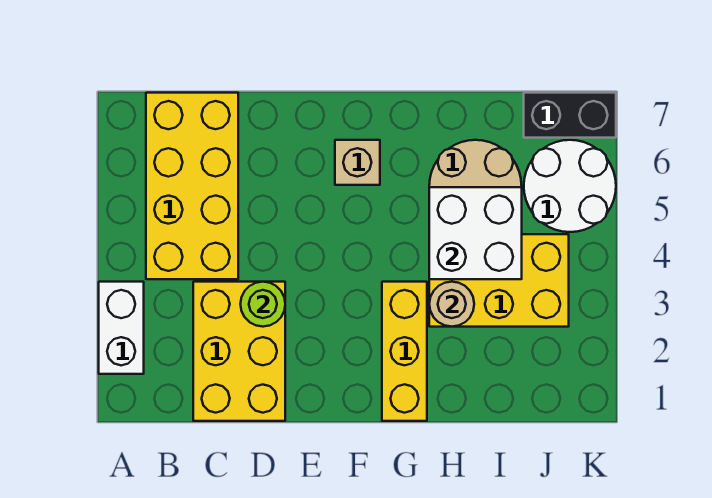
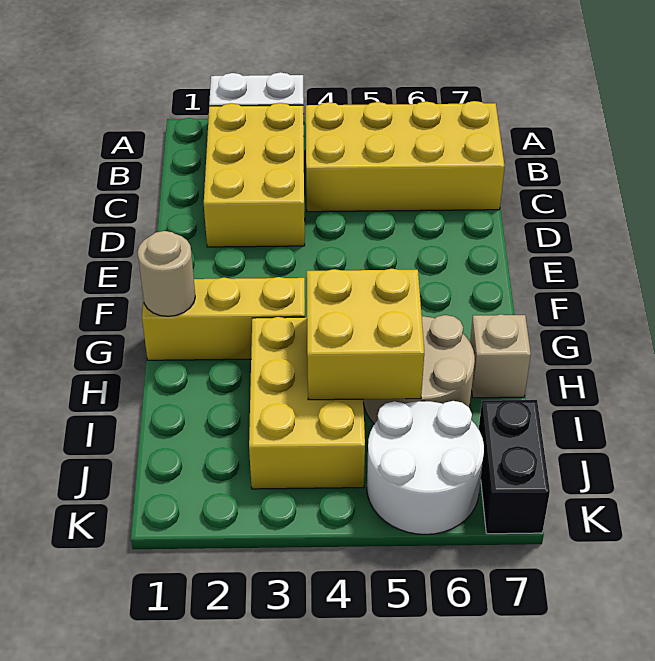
yellow brick C1:D3 level 1 -> yellow brick B2:D3 level 1
lime round brick D3 level 2 -> none
tan brick F6 level 1 -> tan brick H7 level 1
tan round brick H3 level 2 -> tan round brick G1 level 2
white brick H4:I5 level 2 -> yellow brick H4:I5 level 2

